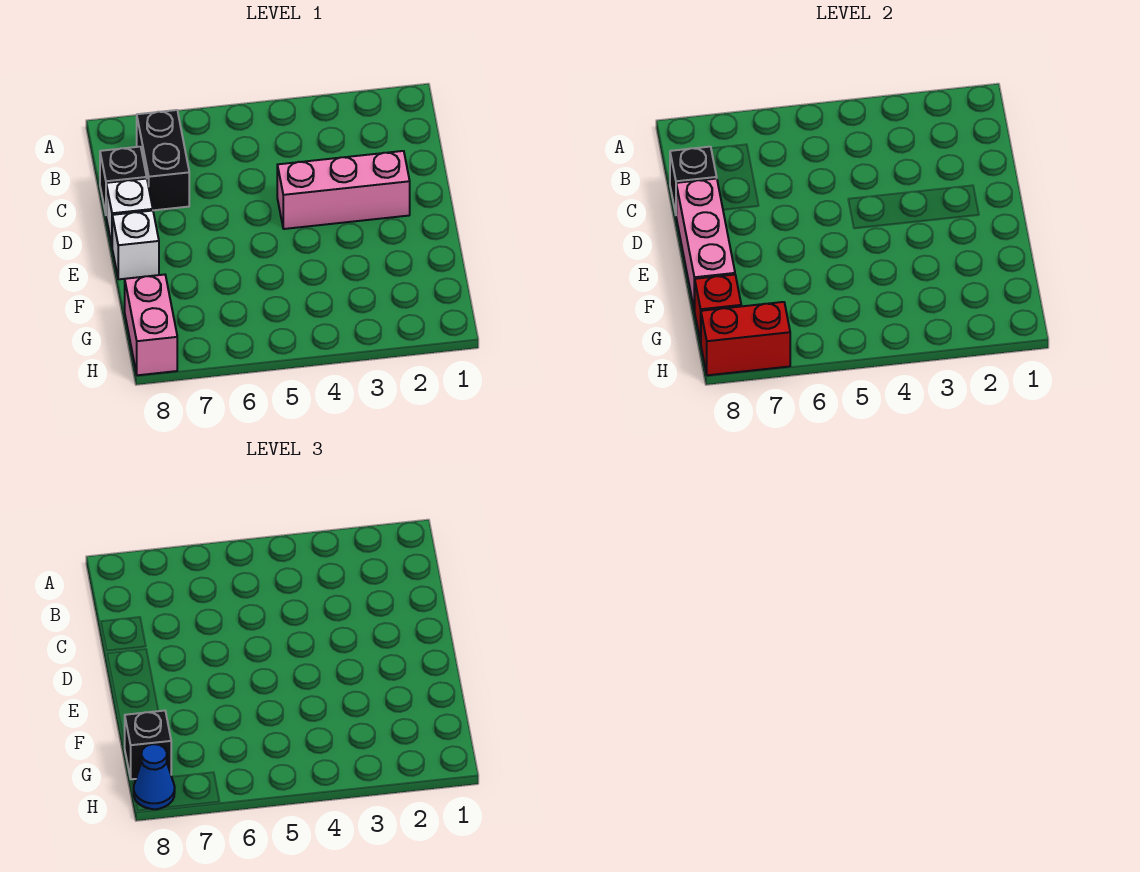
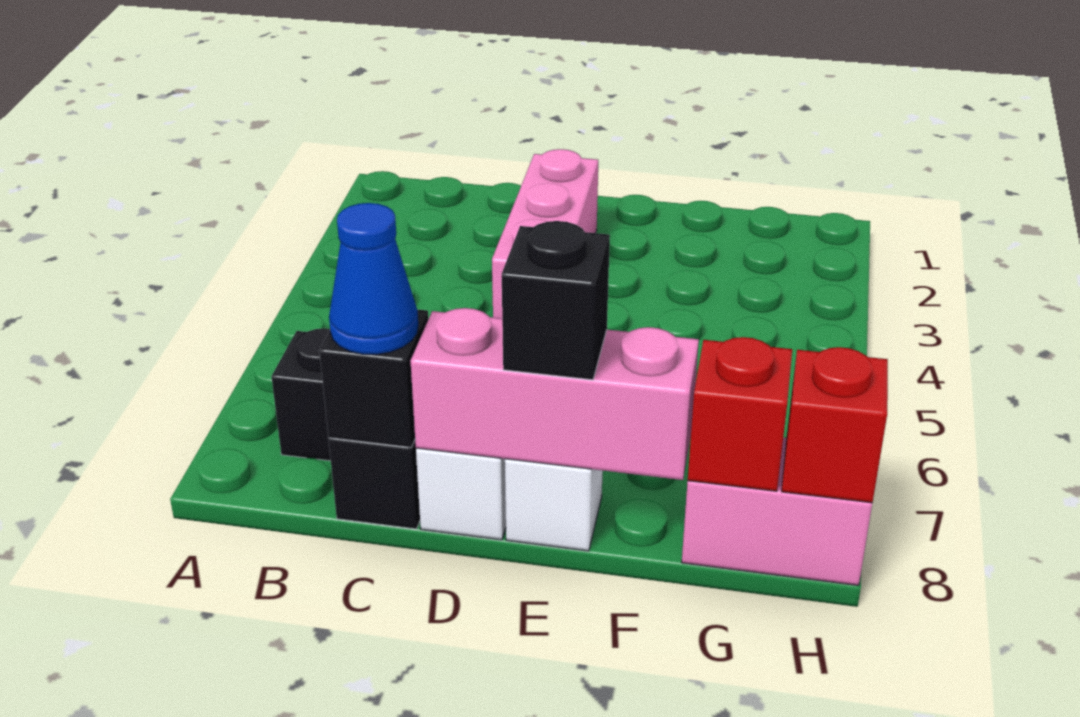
black brick G8 level 3 -> black brick E8 level 3
red brick H7:H8 level 2 -> red brick H8 level 2
blue cone H8 level 3 -> blue cone C8 level 3

